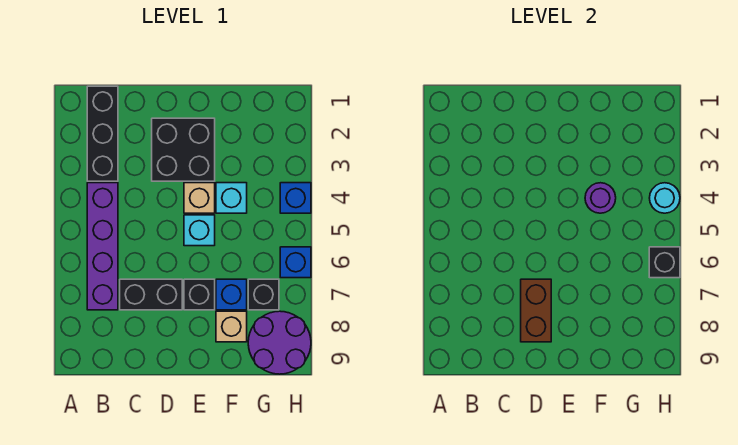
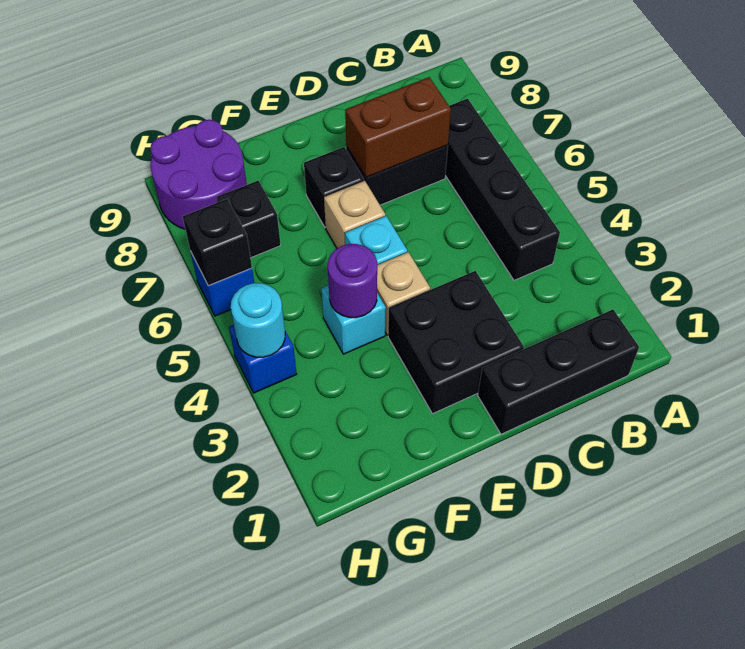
black brick B1:B3 level 1 -> black brick B1:D1 level 1
purple brick B4:B7 level 1 -> black brick B4:B7 level 1
brown brick D7:D8 level 2 -> brown brick C7:D7 level 2
blue brick F7 level 1 -> none
tan brick F8 level 1 -> tan brick E6 level 1

